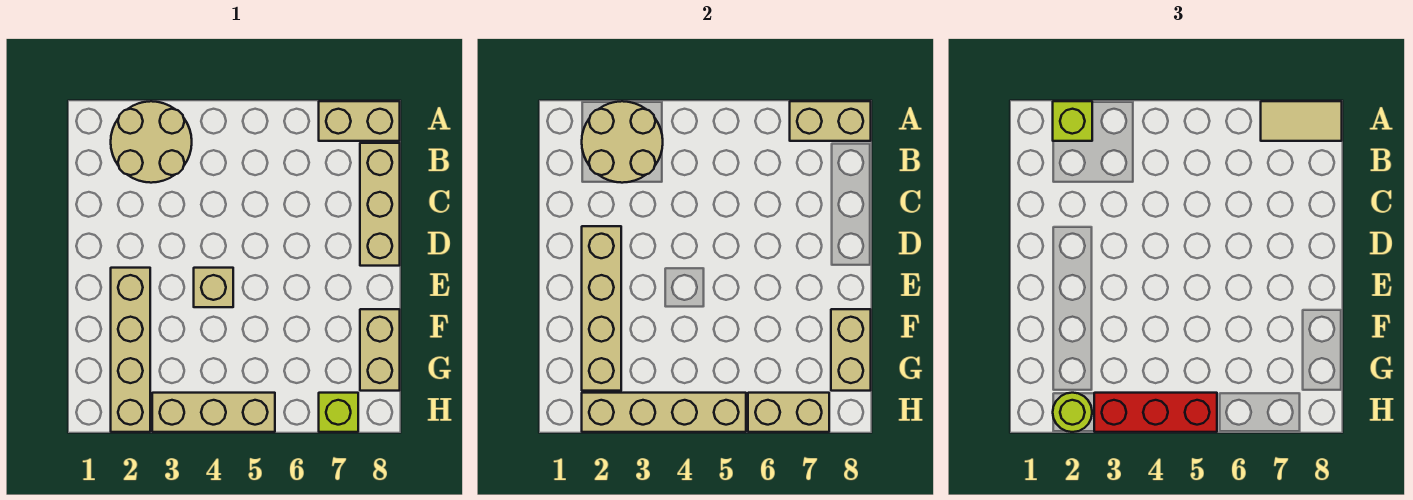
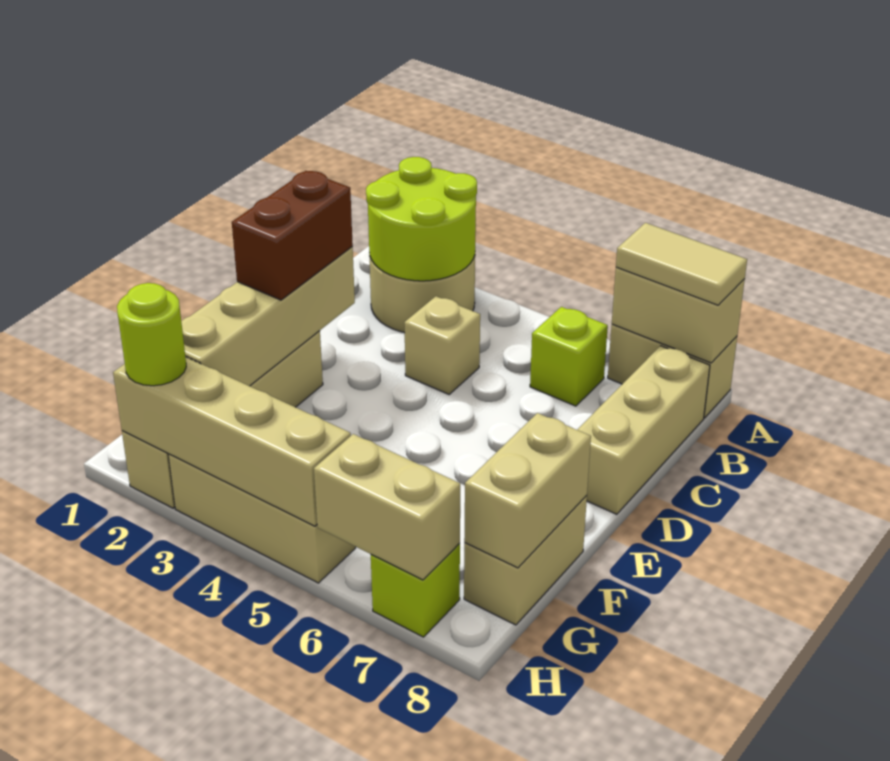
tan round brick A2:B3 level 2 -> lime round brick A2:B3 level 2
lime brick A2 level 3 -> lime brick B6 level 1
none -> brown brick D2:E2 level 3
tan brick E4 level 1 -> tan brick C4 level 1
red brick H3:H5 level 3 -> none

